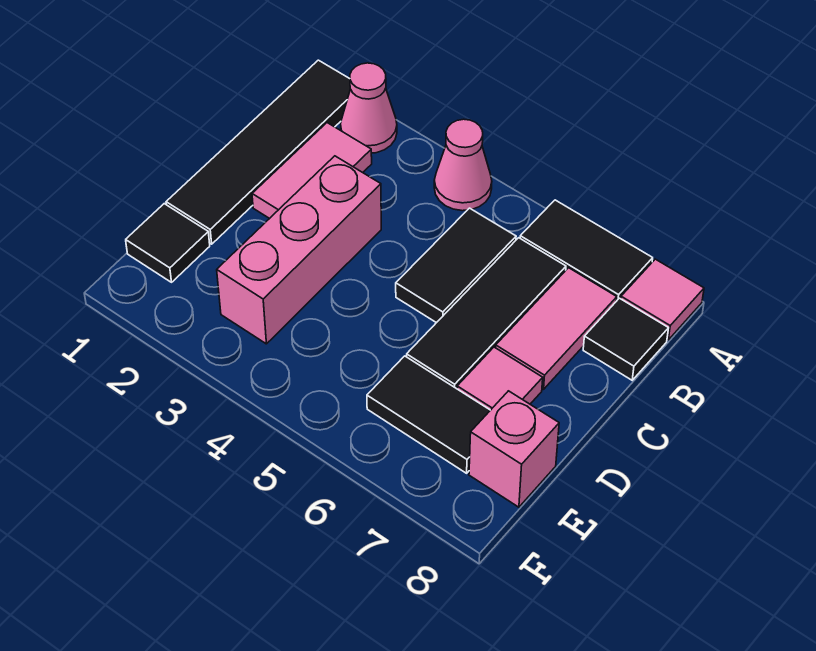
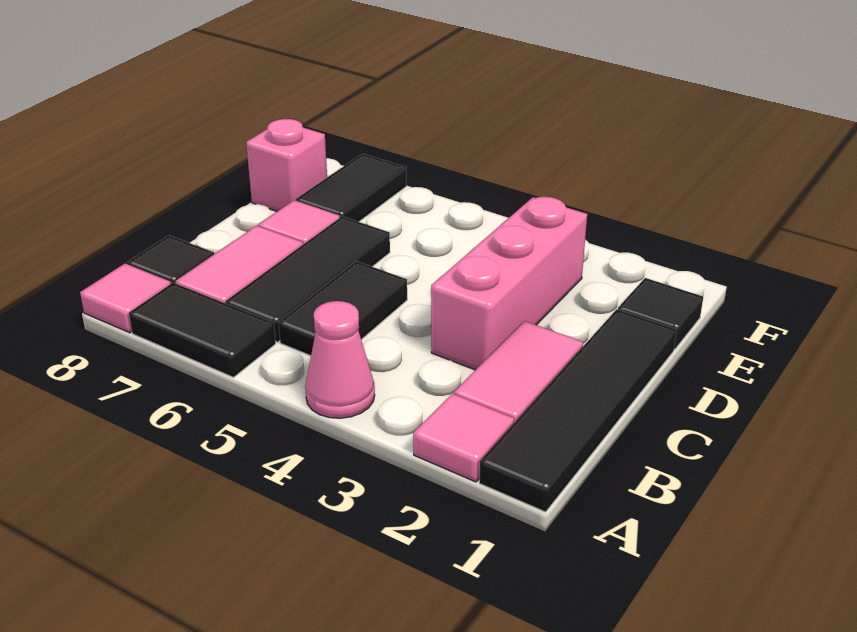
pink cone A2 level 1 -> pink tile A2 level 1
black tile E6:E7 level 1 -> black tile E7:F7 level 1

